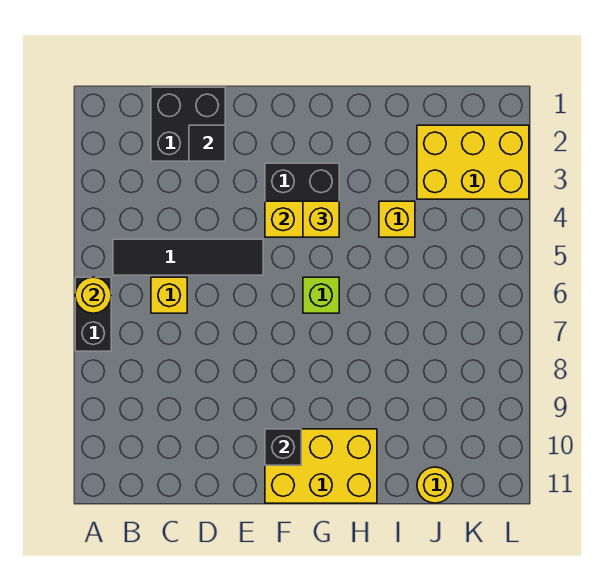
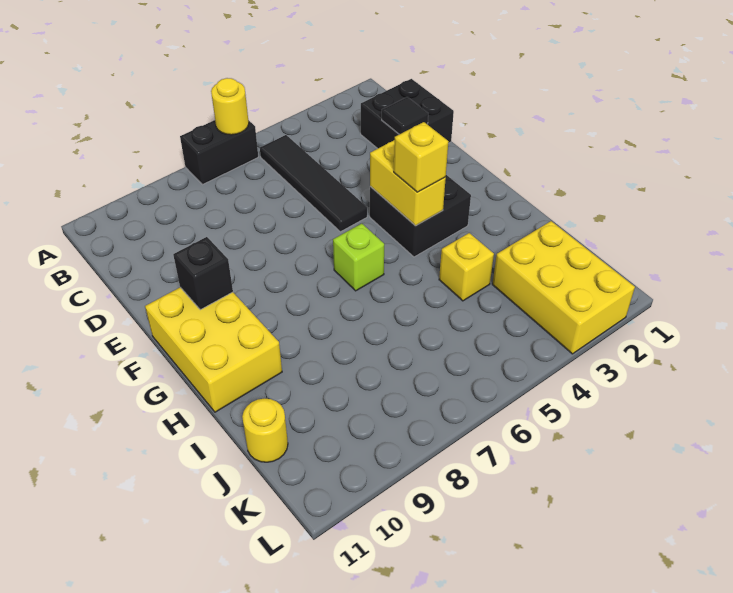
yellow brick C6 level 1 -> none

